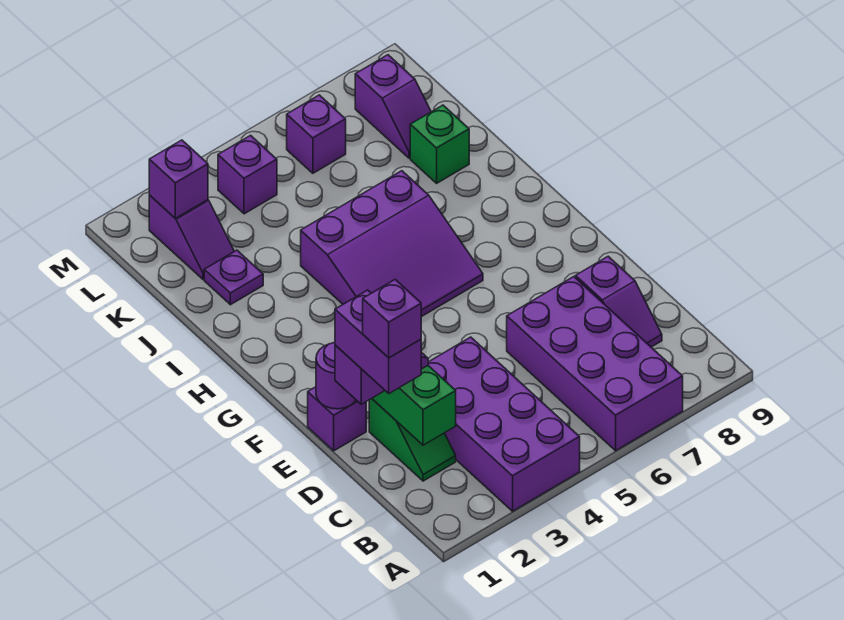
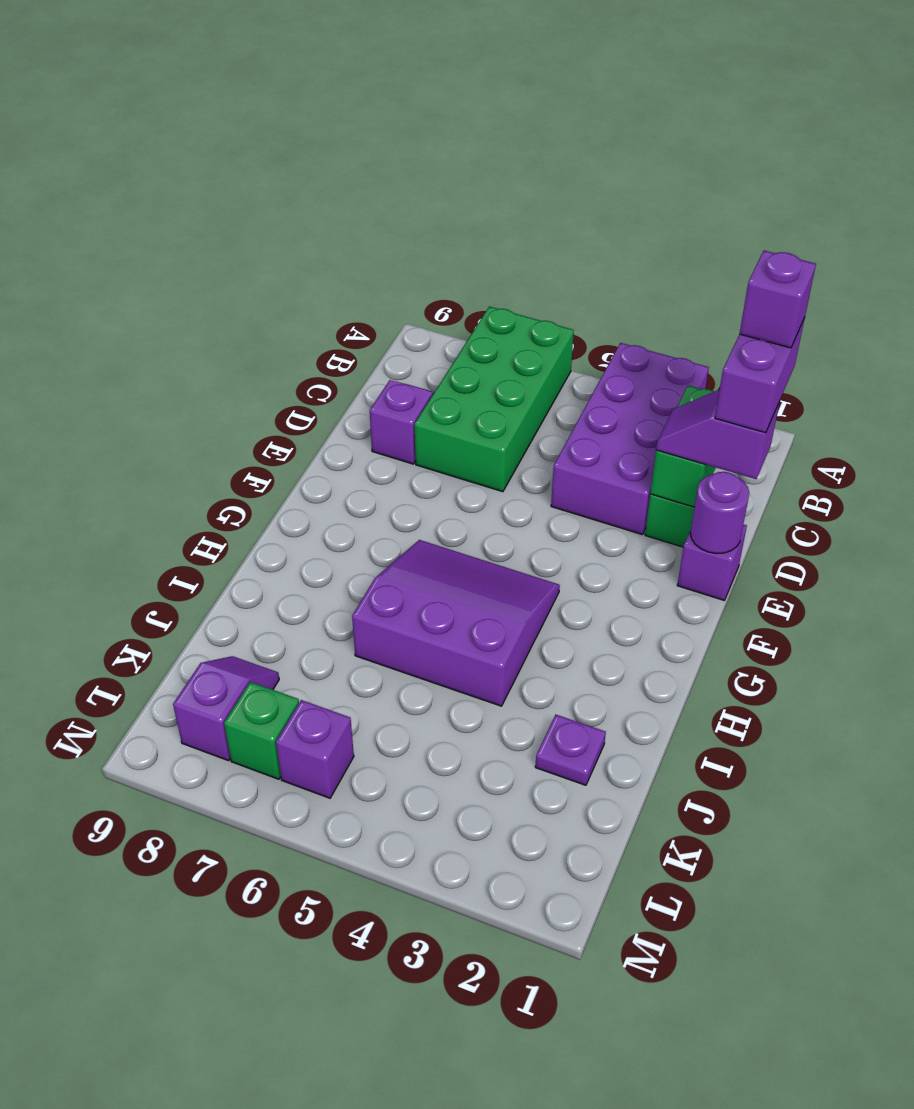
purple brick A6:D7 level 1 -> green brick A6:D7 level 1
green brick J8 level 1 -> green brick L7 level 1
purple slope K2:L2 level 1 top L -> none
purple brick L2 level 2 -> none
purple brick L4 level 1 -> none

